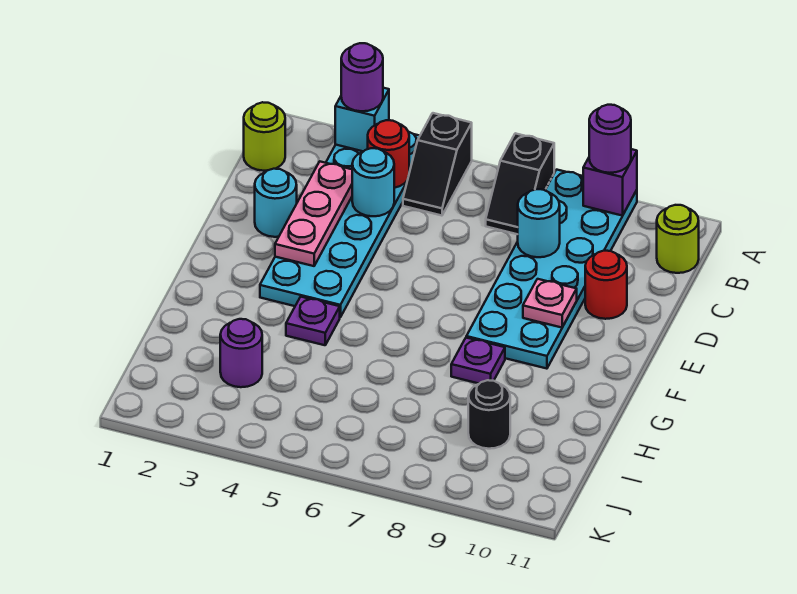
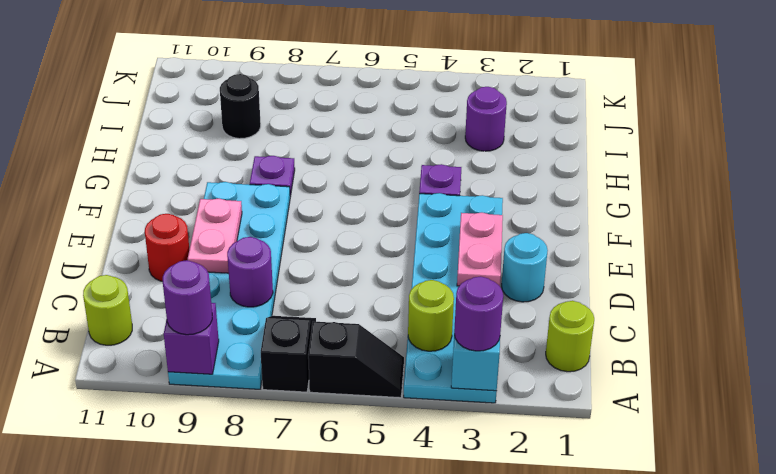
black slope A5:B5 level 1 top A -> black slope A5:A6 level 1 top 6
red round brick B4 level 2 -> lime round brick B4 level 2
pink plate C3:E3 level 2 -> pink plate D3:E3 level 2
cyan round brick C4 level 2 -> none
cyan round brick C8 level 2 -> purple round brick C8 level 2
pink plate E9 level 2 -> pink plate D9:E9 level 2

